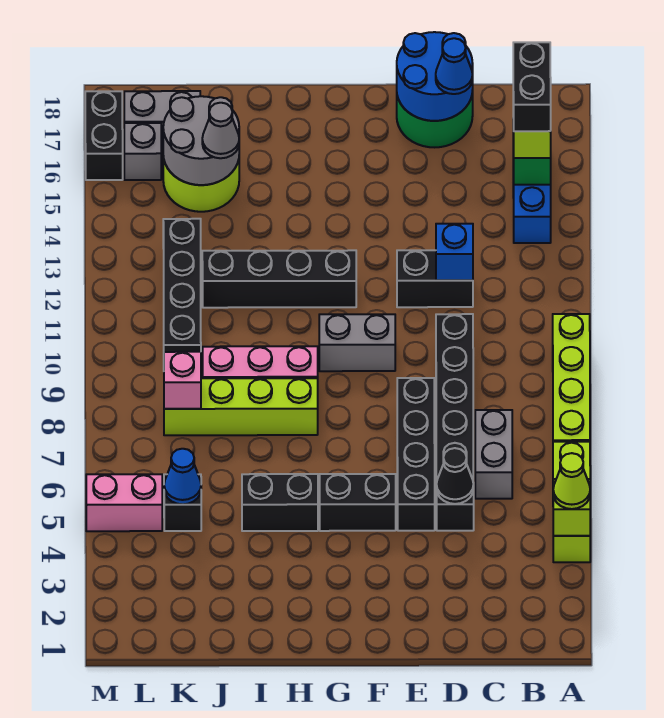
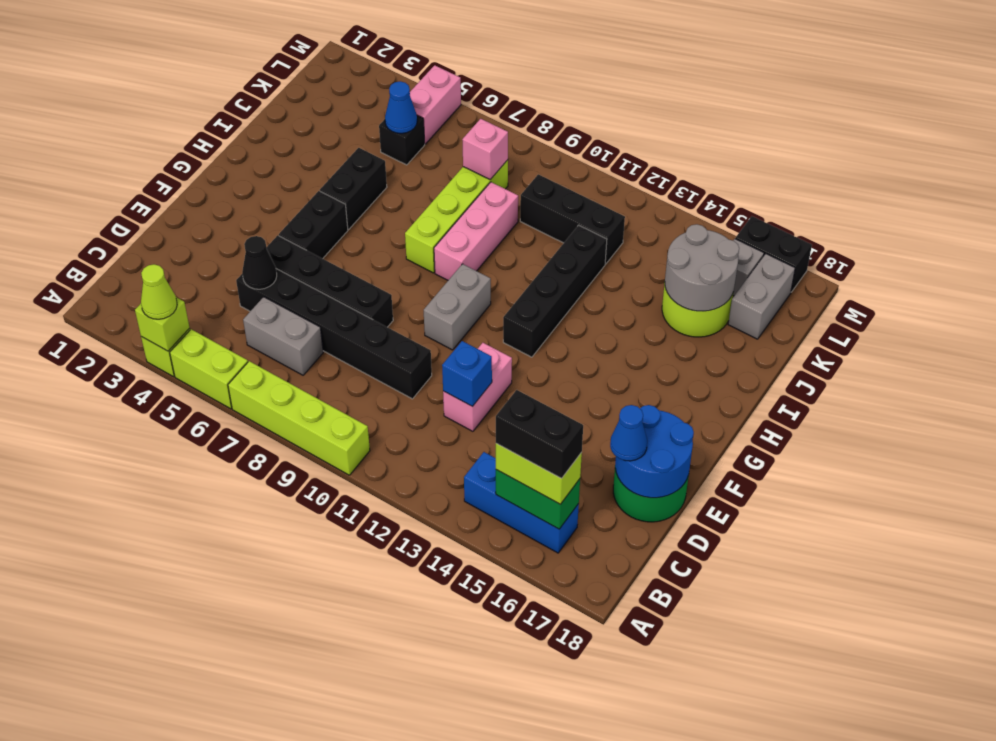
black brick D12:E12 level 1 -> pink brick D12:E12 level 1
grey cone J15 level 3 -> none
black brick K10:K13 level 1 -> black brick K10:K12 level 1

